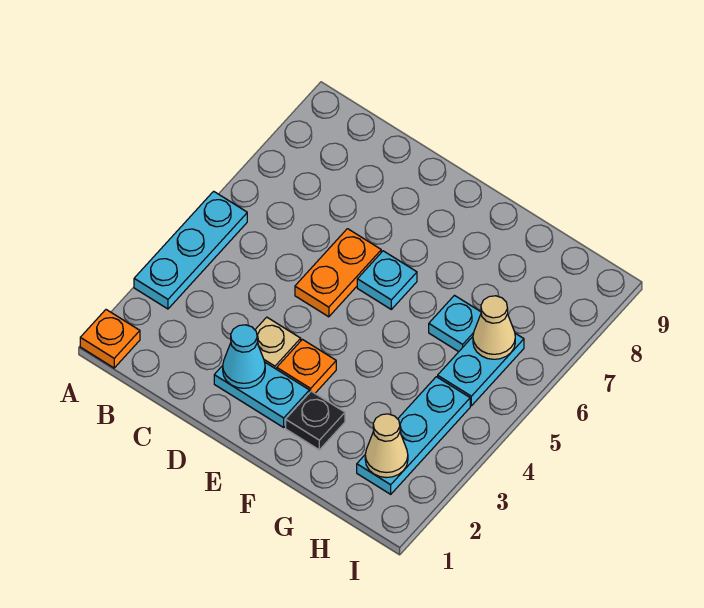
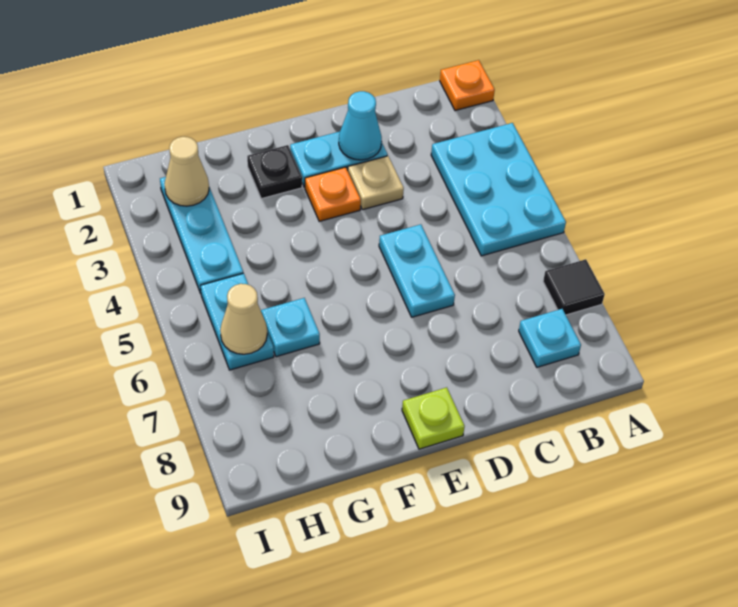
cyan plate A3:A5 level 1 -> cyan plate A3:B5 level 1
none -> black tile A7 level 1
orange plate D5:D6 level 1 -> cyan plate D5:D6 level 1
cyan plate E6 level 1 -> cyan plate B8 level 1
none -> lime plate E9 level 1

